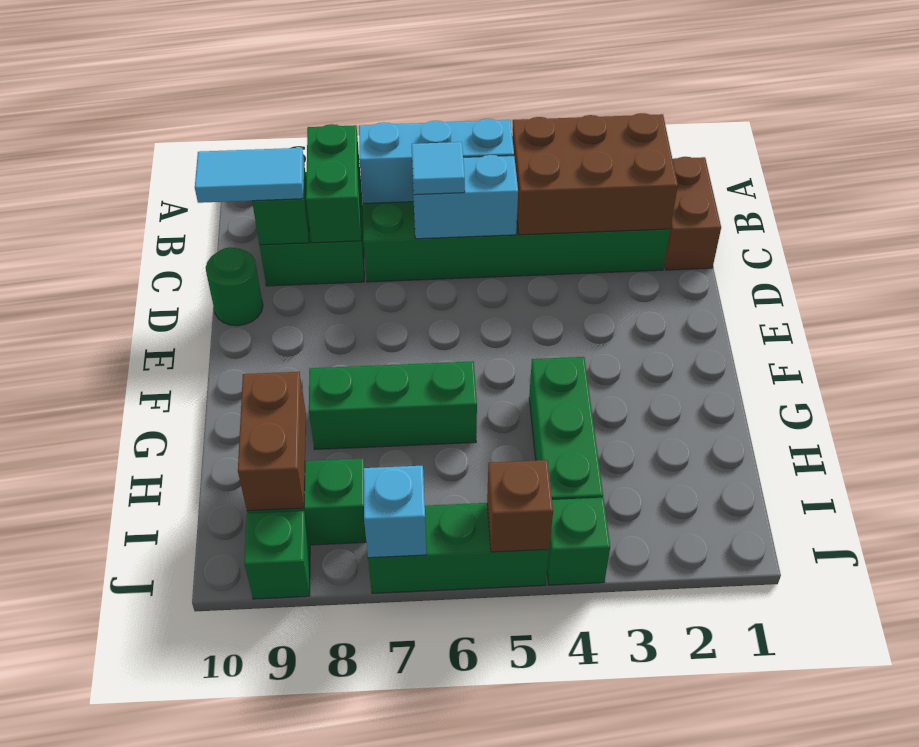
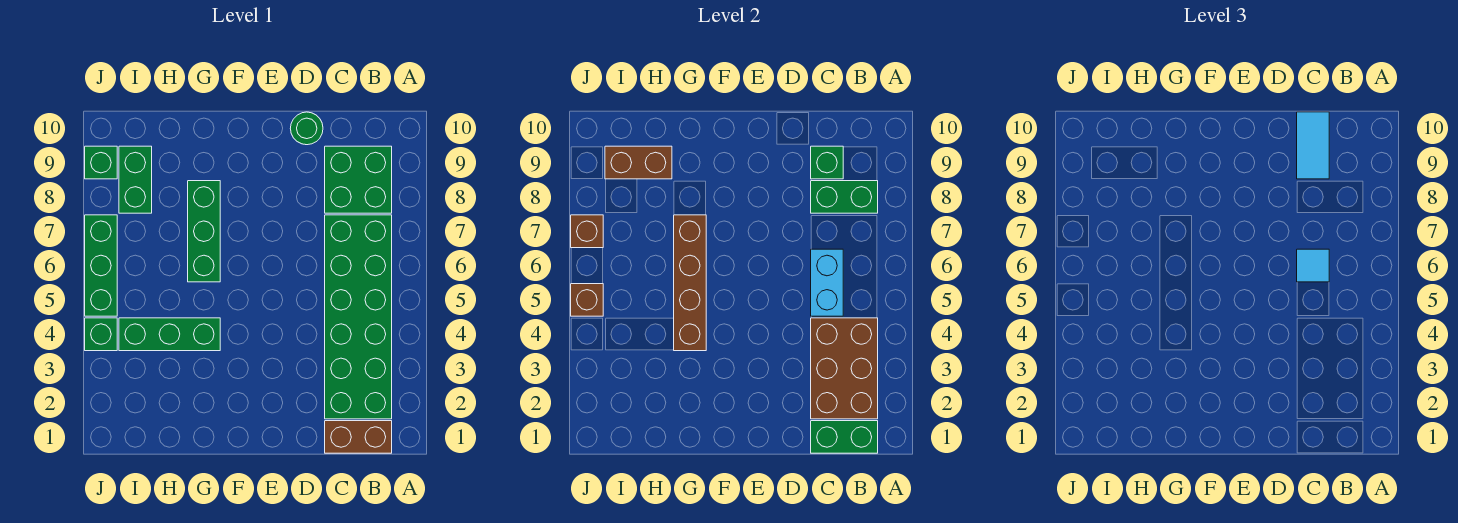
none -> green brick B1:C1 level 2
cyan brick B5:B7 level 2 -> none
none -> brown brick G4:G7 level 2
cyan brick J7 level 2 -> brown brick J7 level 2

